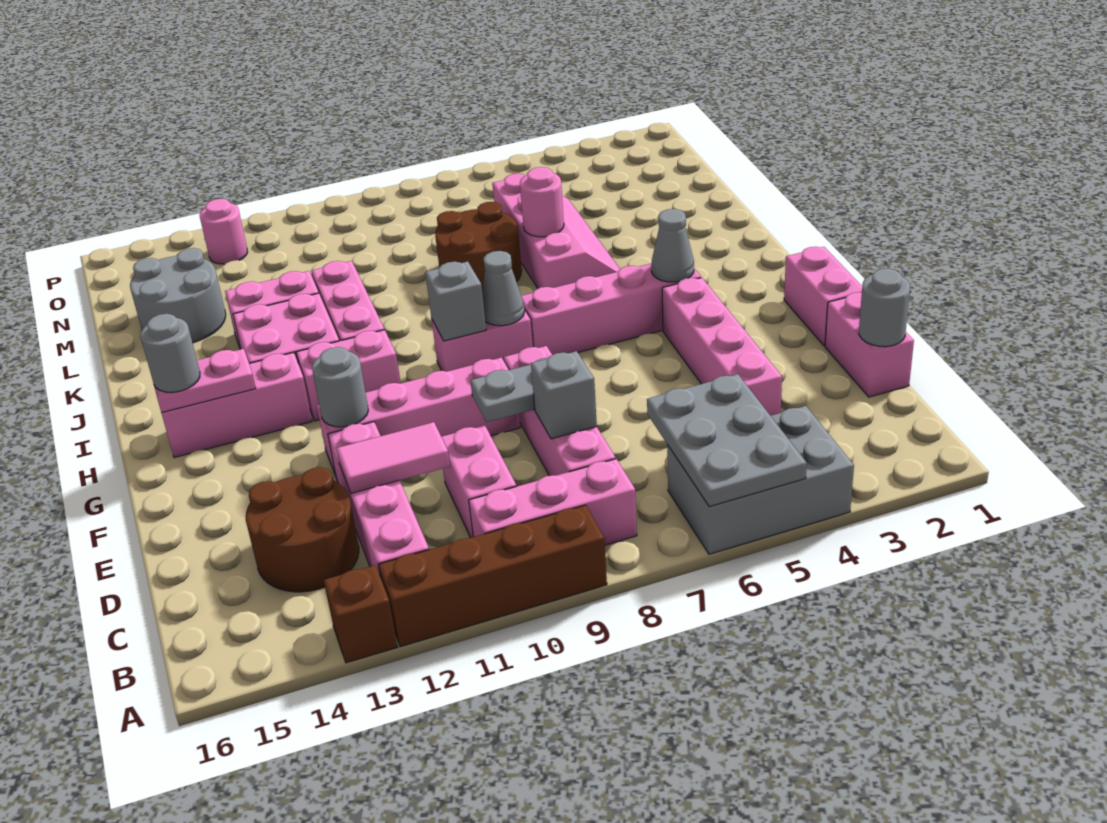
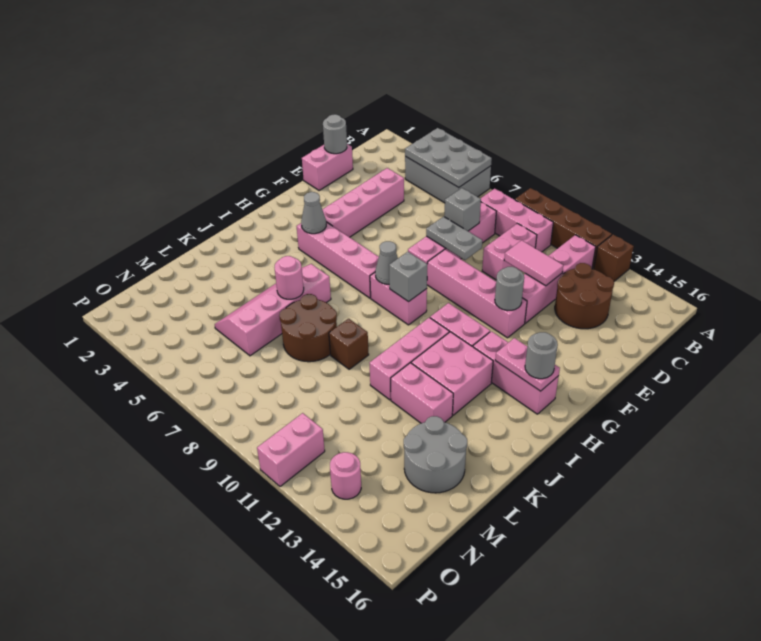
grey plate A5:C6 level 2 -> grey plate A4:B6 level 2
pink brick F1:G1 level 1 -> pink brick O11:P11 level 1
none -> brown brick K9 level 1

